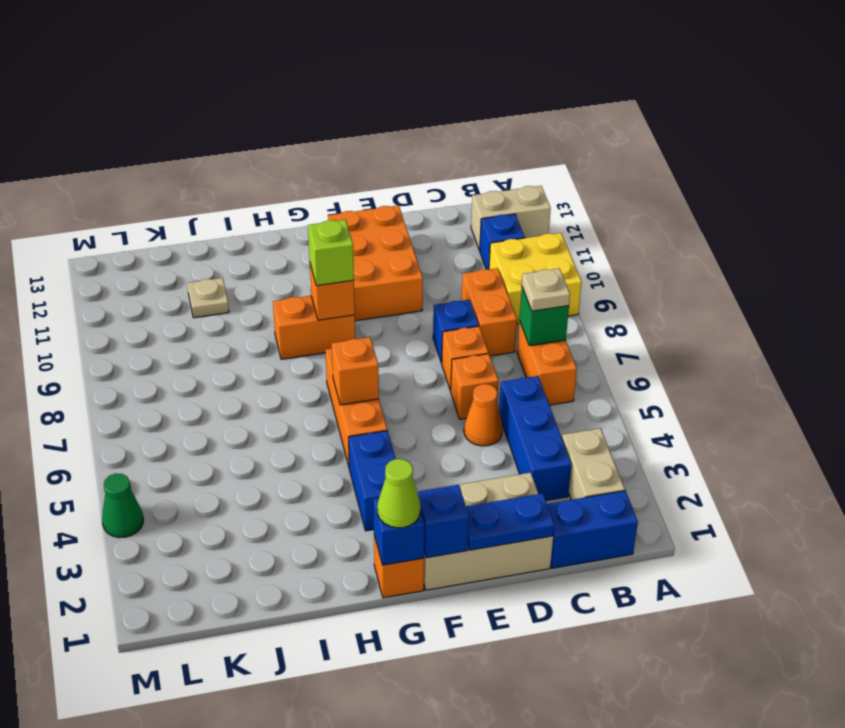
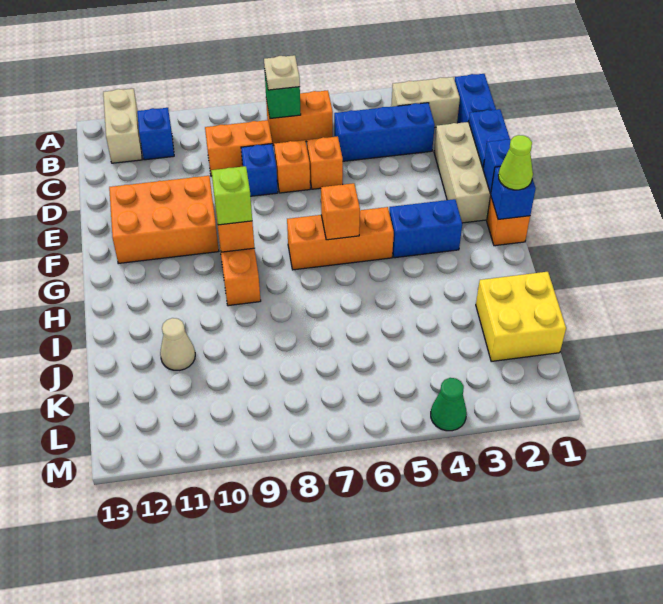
yellow brick A9:B10 level 1 -> yellow brick J1:K2 level 1
orange cone D5 level 1 -> none
tan plate J11 level 1 -> tan cone J11 level 1

